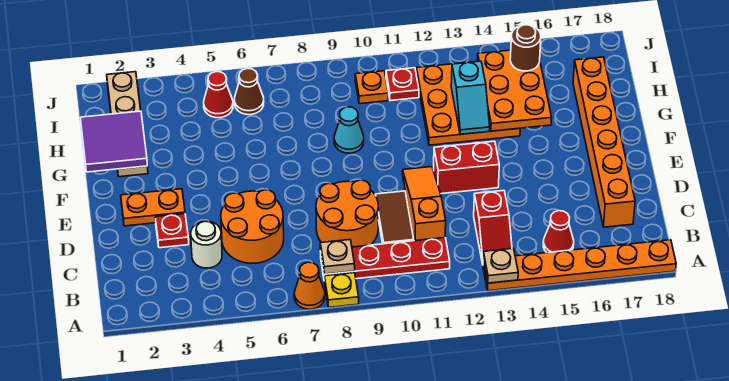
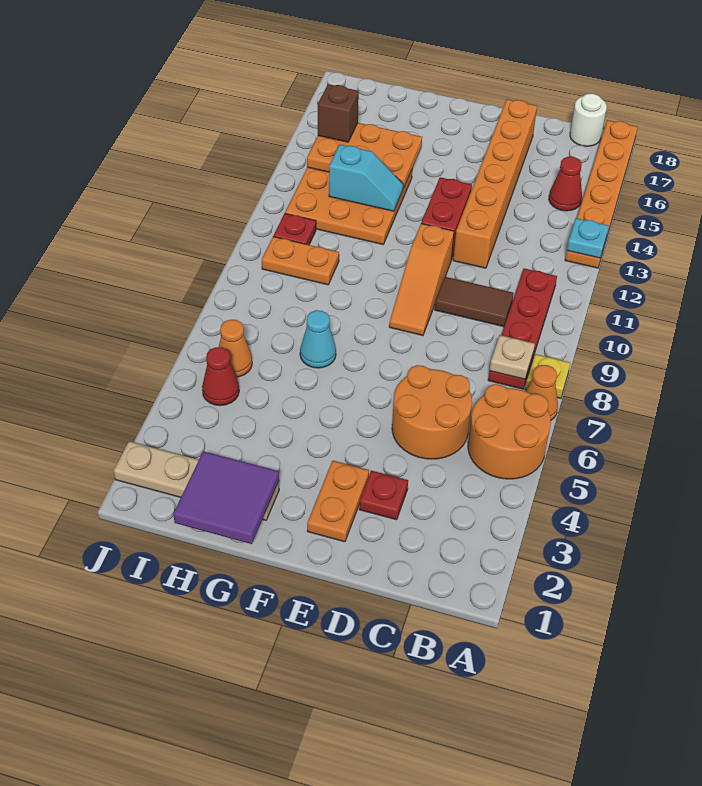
tan plate A13 level 2 -> cyan plate A13 level 2
red slope B13:C13 level 1 top C -> none
white round brick C4 level 1 -> white round brick B18 level 1
orange round brick C8:D9 level 1 -> orange round brick A5:B6 level 1
orange slope C11:E11 level 1 top C -> orange slope E9:E11 level 1 top 11
orange brick C17:H17 level 1 -> orange brick D12:D17 level 1
cyan cone G9 level 1 -> cyan cone G7 level 1
brown cone I6 level 1 -> orange cone I6 level 1
orange plate I10 level 1 -> orange plate H10:I10 level 1
brown round brick I15 level 3 -> brown brick I15 level 3

